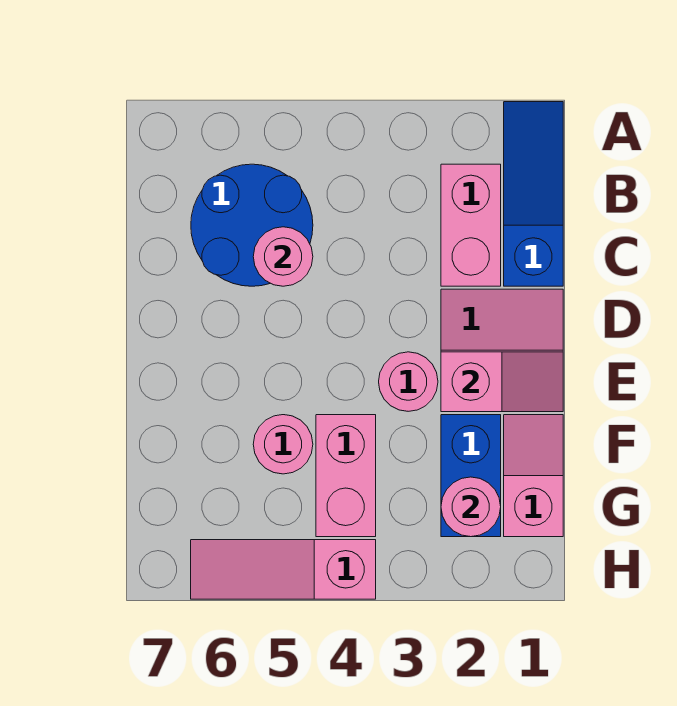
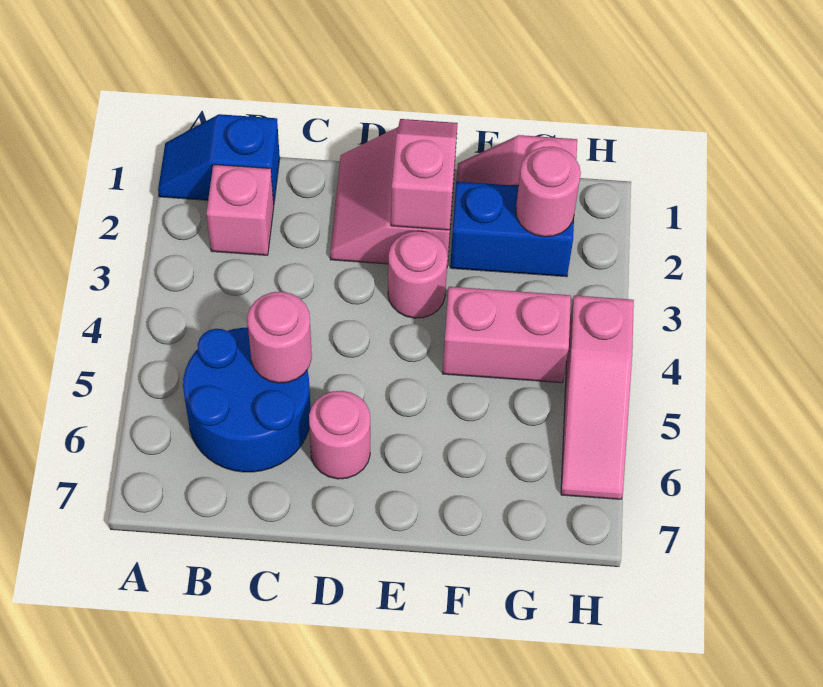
blue slope A1:C1 level 1 top C -> blue slope A1:B1 level 1 top B
pink brick B2:C2 level 1 -> pink brick B2 level 1
pink round brick F5 level 1 -> pink round brick D6 level 1

